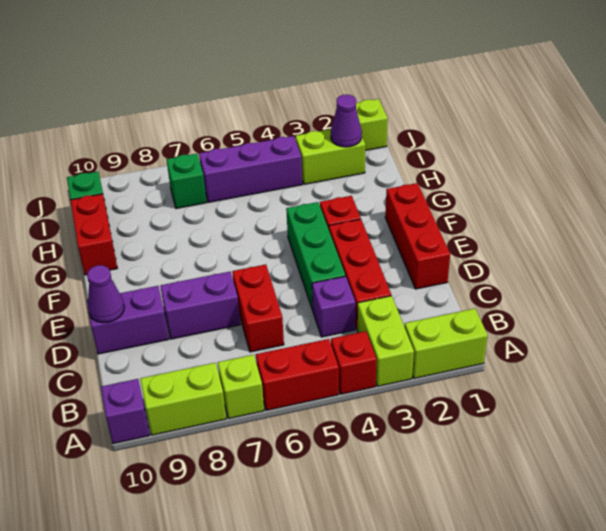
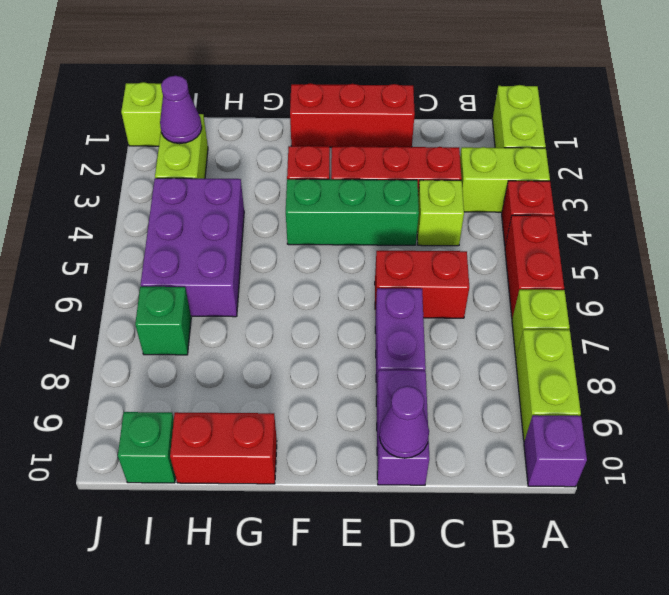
purple brick C4 level 1 -> lime brick C4 level 1
purple brick I4:I6 level 1 -> purple brick H4:I6 level 1

